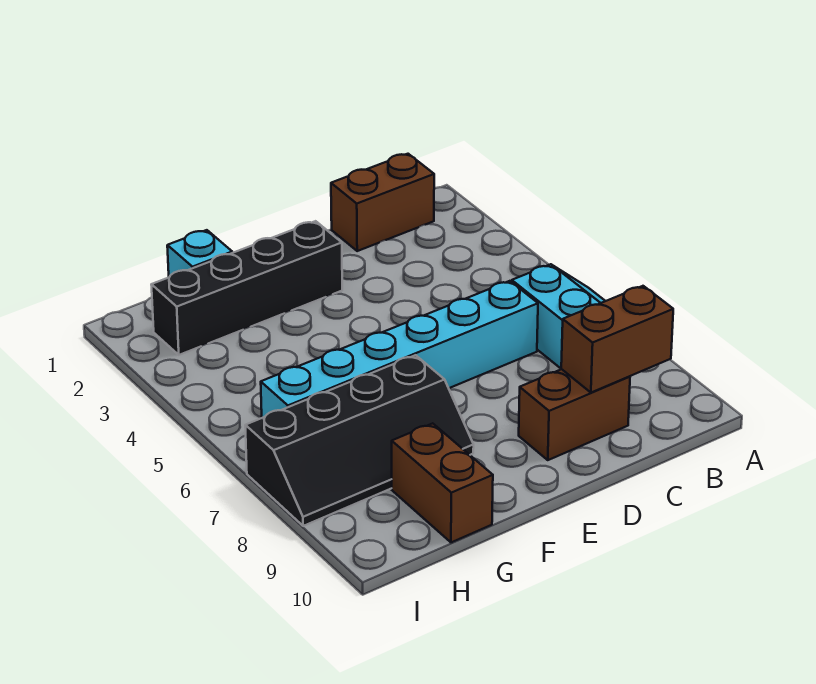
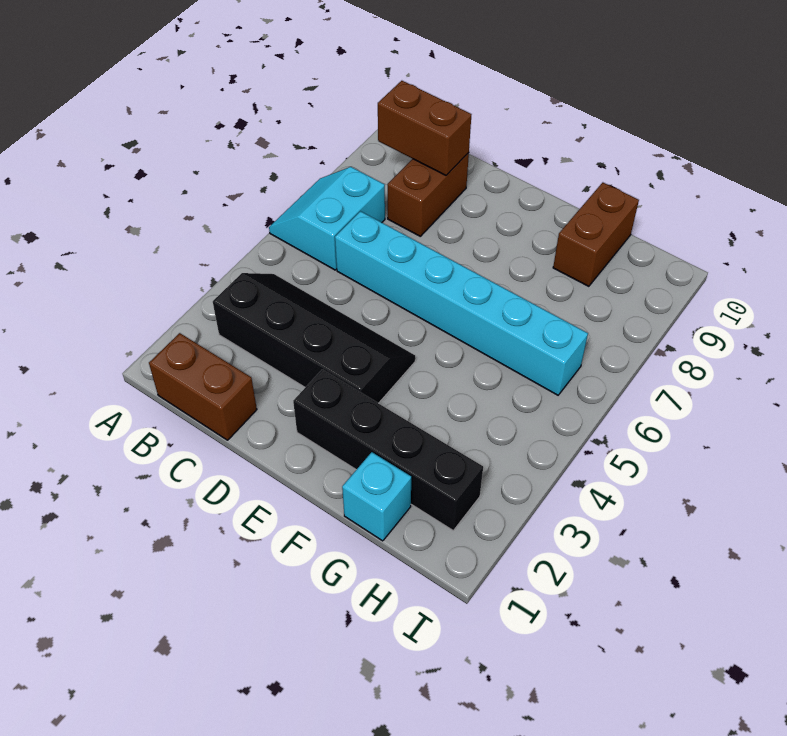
brown brick C9:D9 level 1 -> brown brick C8:C9 level 1
black slope F7:I8 level 1 top 7 -> black slope B3:E4 level 1 top 3

